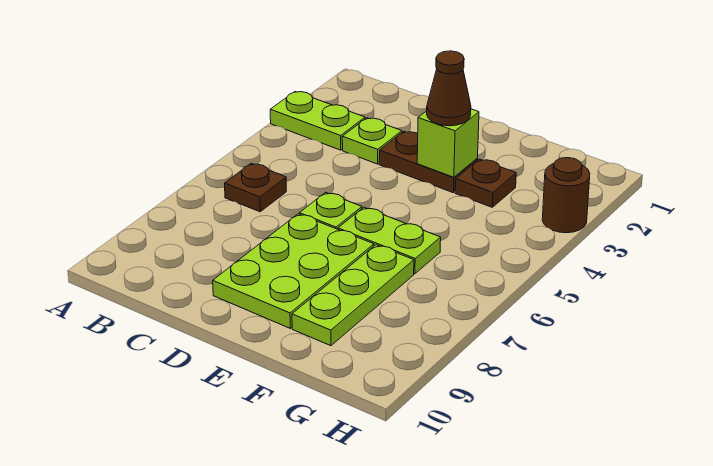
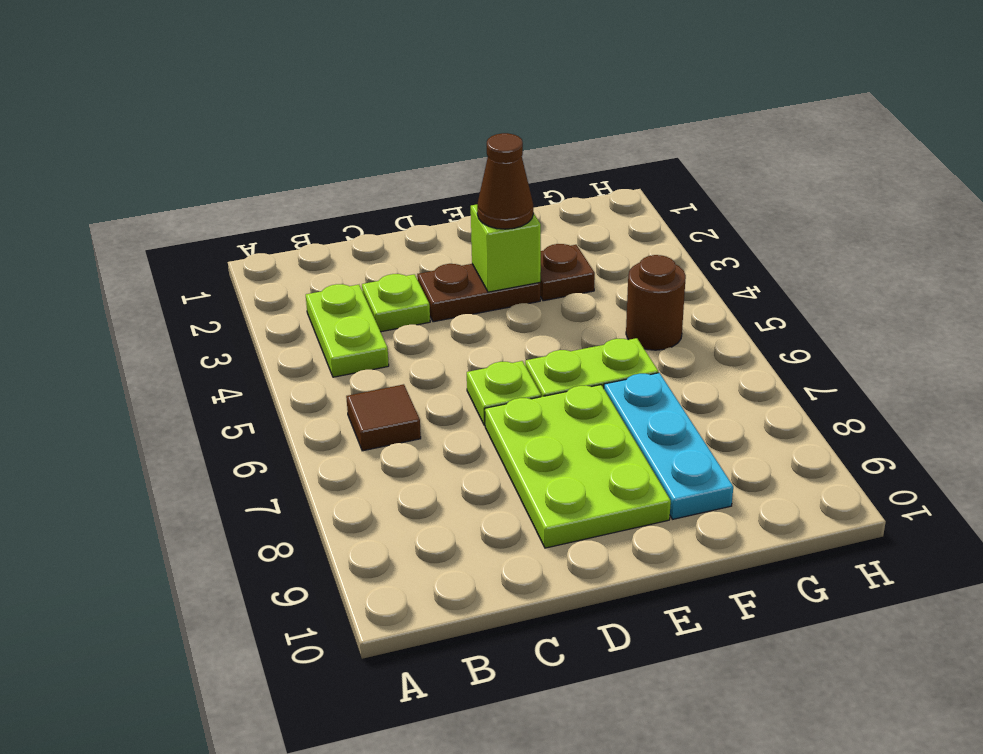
lime plate A3:B3 level 1 -> lime plate B3:B4 level 1
brown plate B6 level 1 -> brown tile B6 level 1
lime plate F7:F9 level 1 -> cyan plate F7:F9 level 1
brown round brick H3 level 1 -> brown round brick G5 level 1

